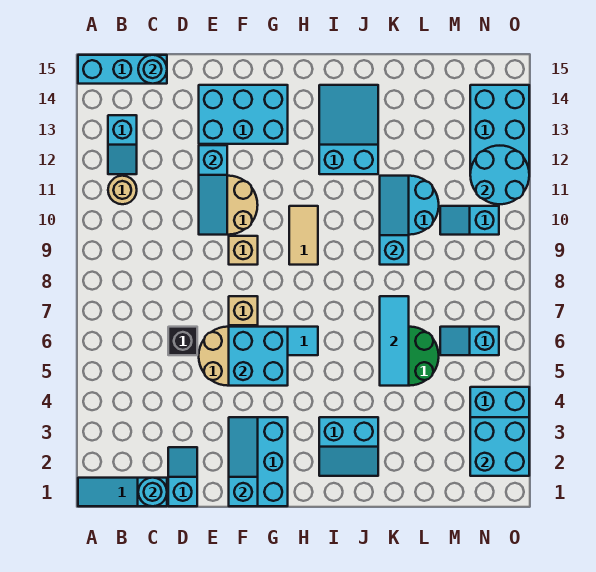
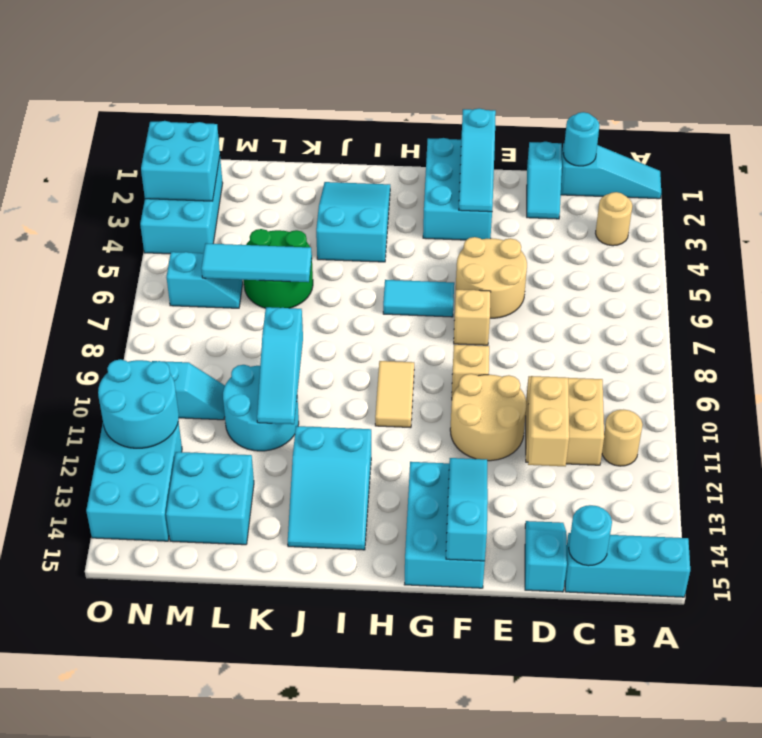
none -> tan round brick B3 level 1
cyan slope B12:B13 level 1 top 13 -> cyan slope D14:D15 level 1 top 15
none -> tan brick C10:D11 level 1
black brick D6 level 1 -> none
none -> tan brick D11:D12 level 2
cyan slope E10:E12 level 2 top 12 -> cyan slope F13:F15 level 2 top 15
cyan brick E13:G14 level 1 -> cyan brick F13:G15 level 1
cyan brick F5:G6 level 2 -> cyan brick L13:M14 level 1
cyan slope I2:J3 level 1 top 3 -> cyan slope I2:J4 level 1 top 4
cyan tile K5:K7 level 2 -> cyan tile K6:M6 level 2

